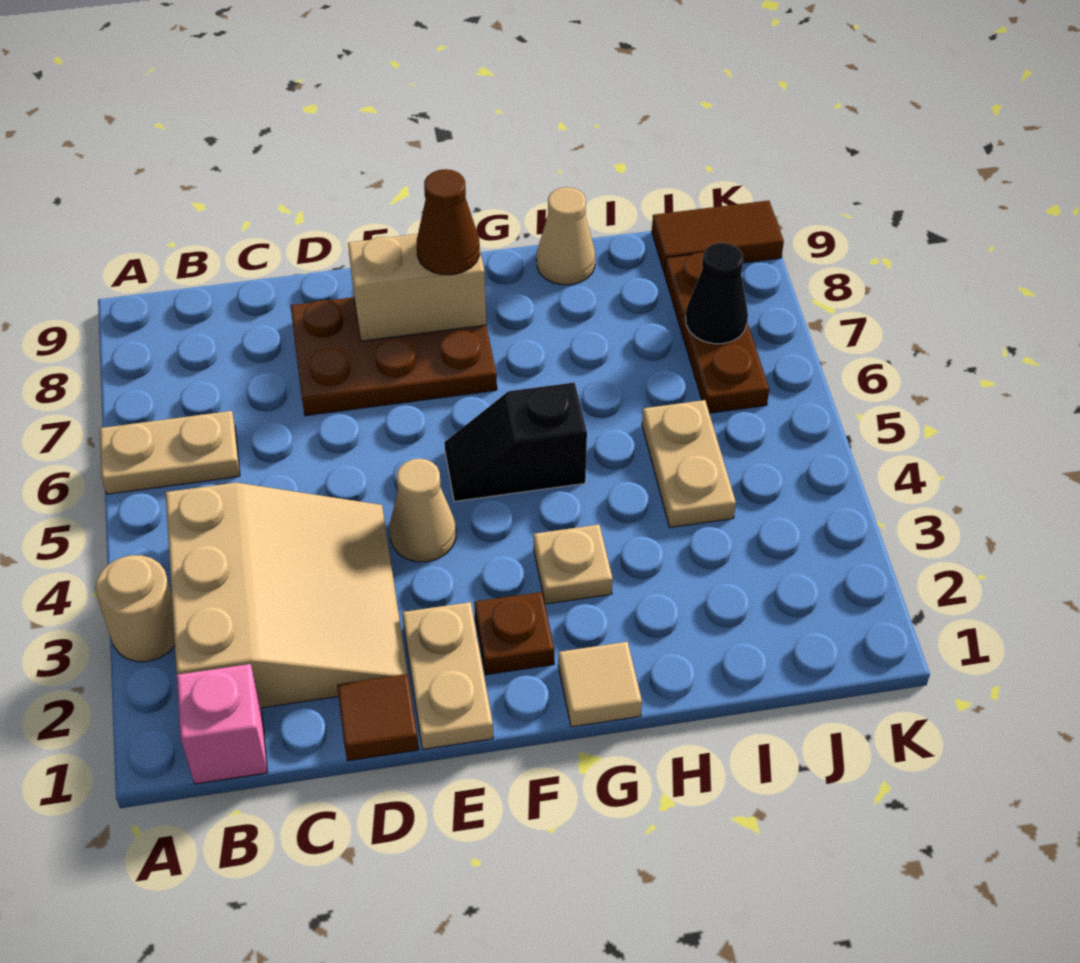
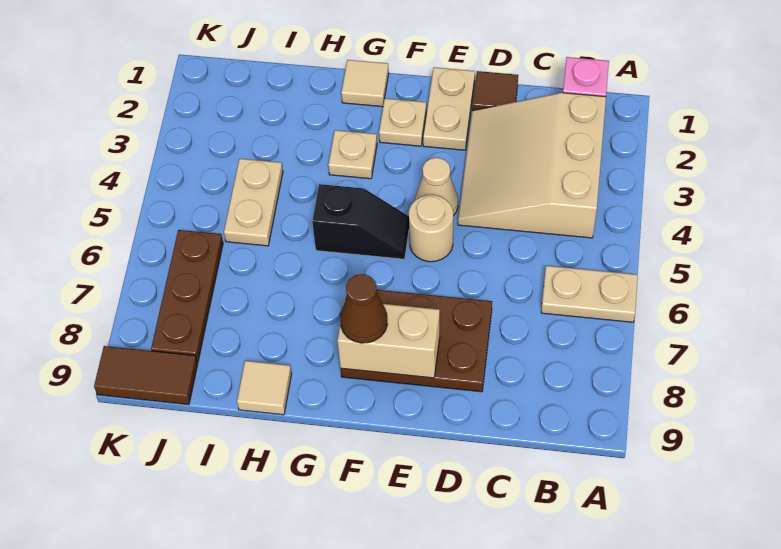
tan round brick A3 level 1 -> tan round brick E5 level 1
brown plate F2 level 1 -> tan plate F2 level 1
tan cone H9 level 1 -> tan tile H9 level 1
black cone J7 level 2 -> none

